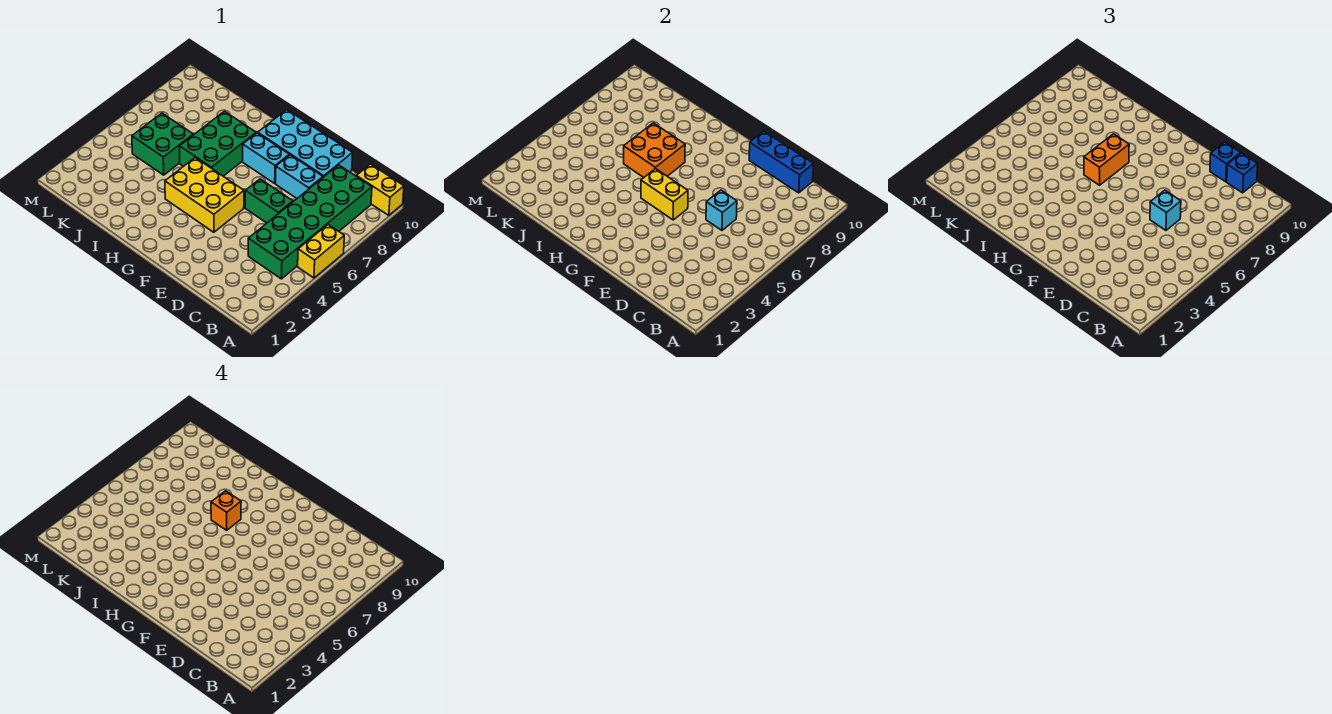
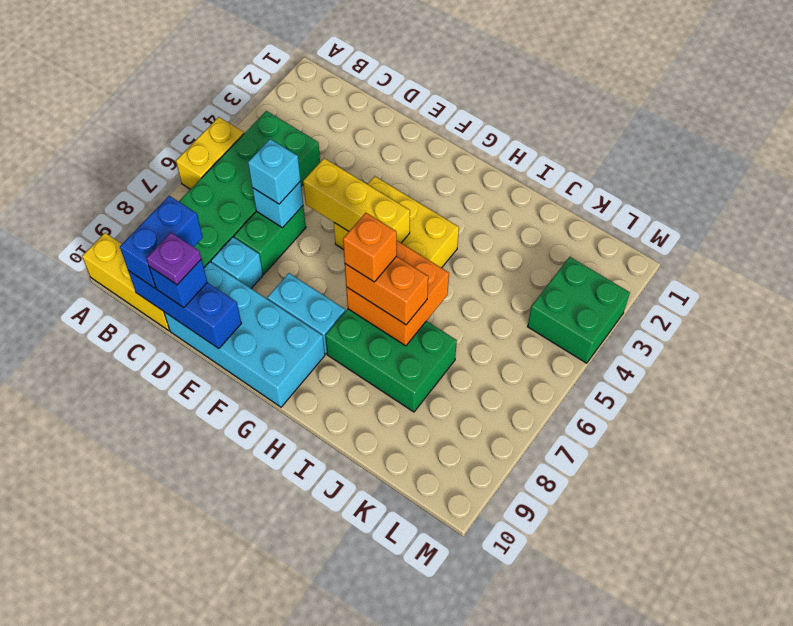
yellow brick A10:B10 level 1 -> yellow brick A10:C10 level 1
blue brick C10 level 3 -> blue brick C9:C10 level 3
green brick D6:E6 level 1 -> green brick D6:D7 level 1
cyan brick D8:E8 level 1 -> cyan brick D8 level 1
none -> purple plate D10 level 4
yellow brick F5:G5 level 2 -> yellow brick E5:G5 level 2
green brick H6:I8 level 1 -> green brick H7:J8 level 1
orange brick H6:H7 level 3 -> orange brick H7:I7 level 3
green brick J5:K6 level 1 -> green brick L3:M4 level 1

